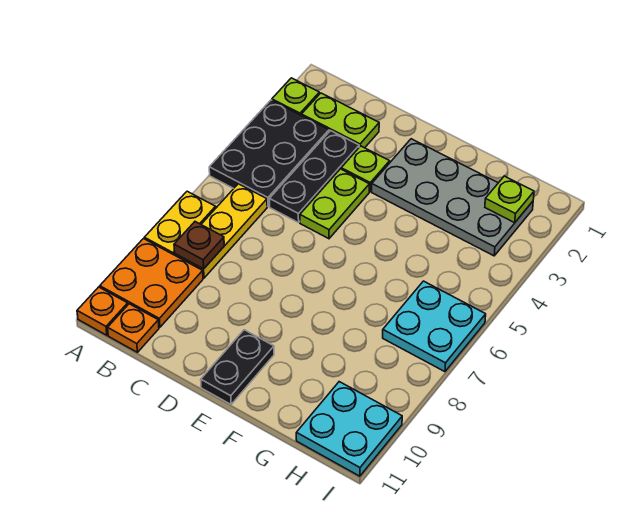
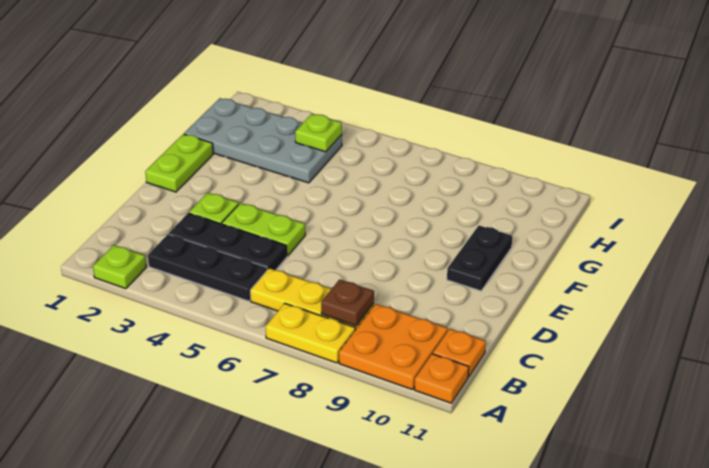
black plate A3:B5 level 1 -> black plate B3:B5 level 1
lime plate B2:C2 level 1 -> lime plate E1:F1 level 1
grey plate E2:H3 level 1 -> grey plate G1:H4 level 1
black plate E10:E11 level 1 -> black plate E10:F10 level 1
lime plate H2 level 2 -> lime plate H4 level 2
cyan plate H6:I7 level 1 -> none
cyan plate H10:I11 level 1 -> none

